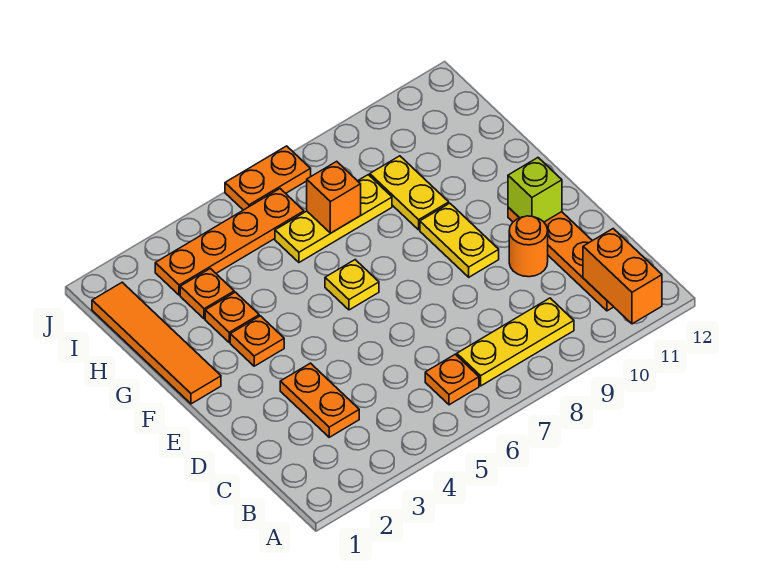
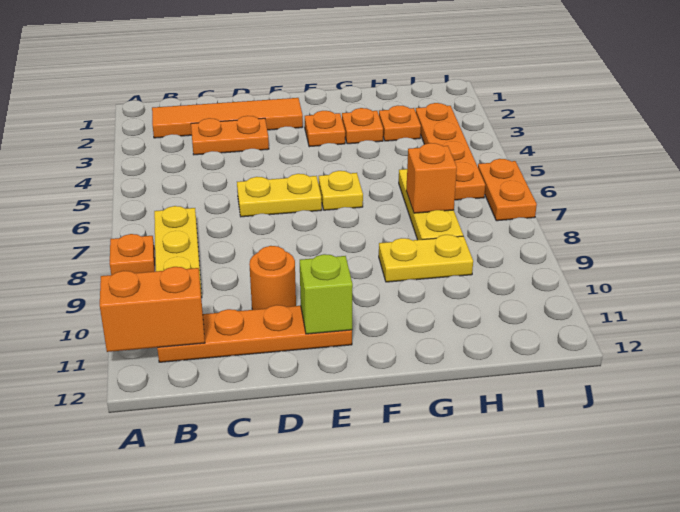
orange plate B6 level 1 -> orange plate A8 level 1
yellow plate E9:F9 level 1 -> yellow plate D6:E6 level 1
orange tile F1:I1 level 1 -> orange tile B2:E2 level 1

